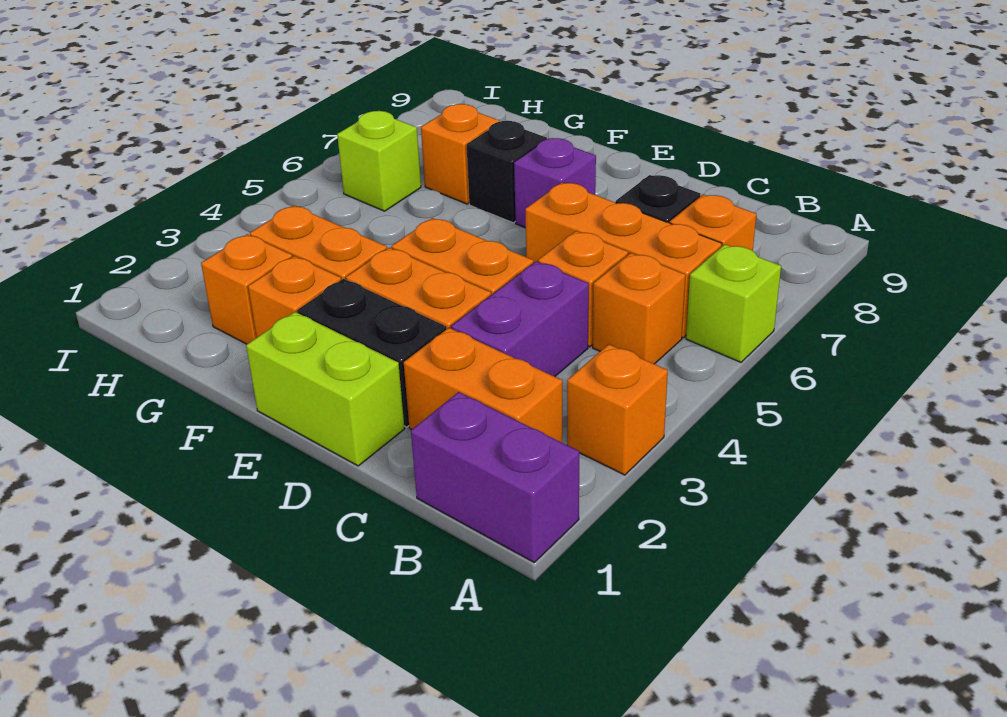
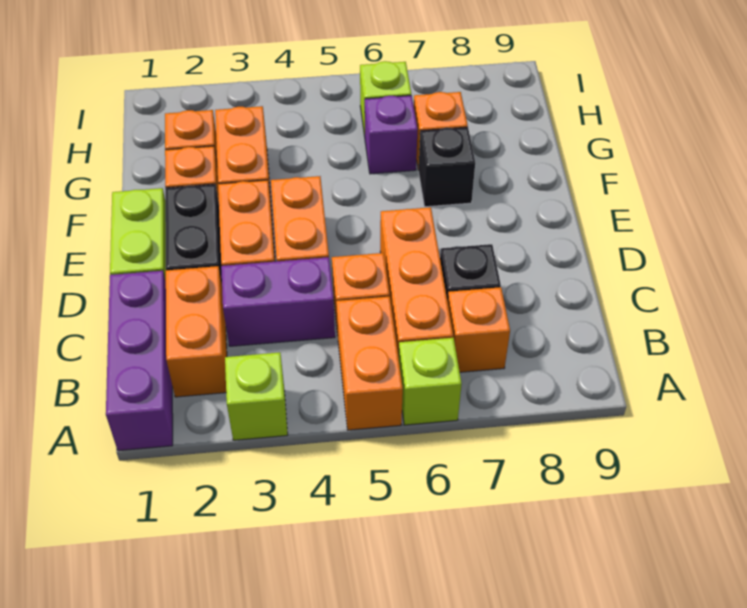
purple brick A1:B1 level 1 -> purple brick A1:C1 level 1
orange brick A3 level 1 -> lime brick A3 level 1
orange brick B5 level 1 -> orange brick A5:B5 level 1
purple brick E7 level 1 -> purple brick G6 level 1

